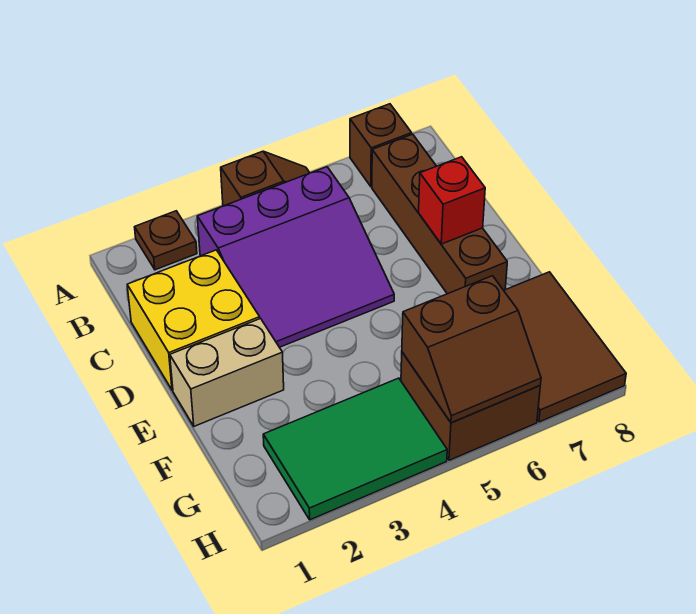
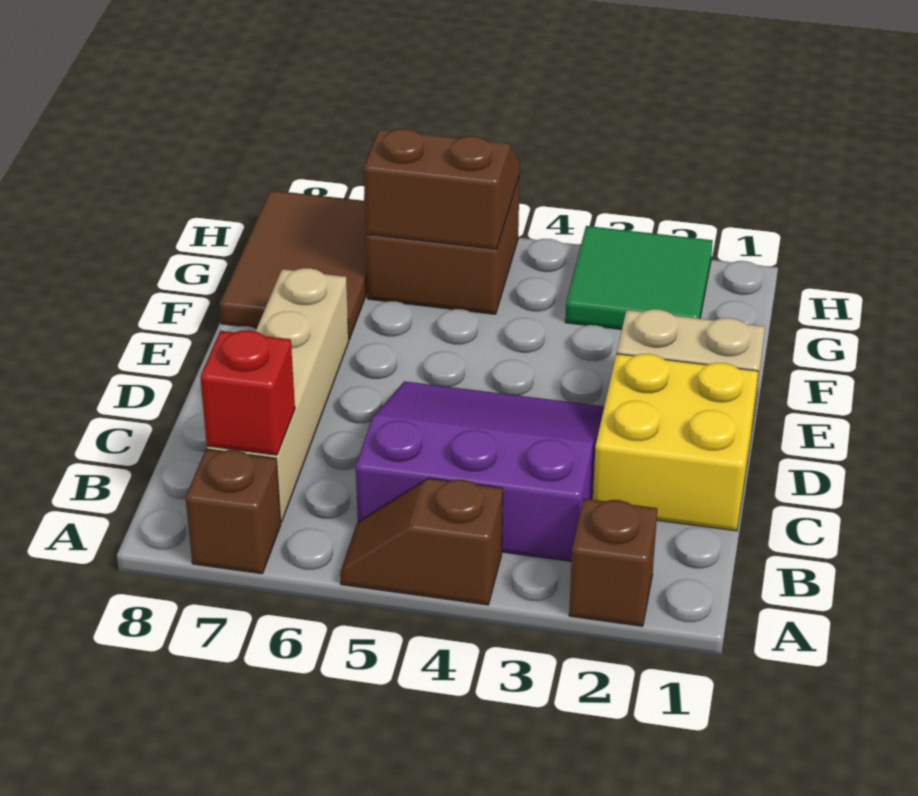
brown plate A2 level 1 -> brown brick A2 level 1
brown brick B7:E7 level 1 -> tan brick B7:E7 level 1
red brick D7 level 2 -> red brick B7 level 2
green tile G2:H4 level 1 -> green tile G2:H3 level 1

